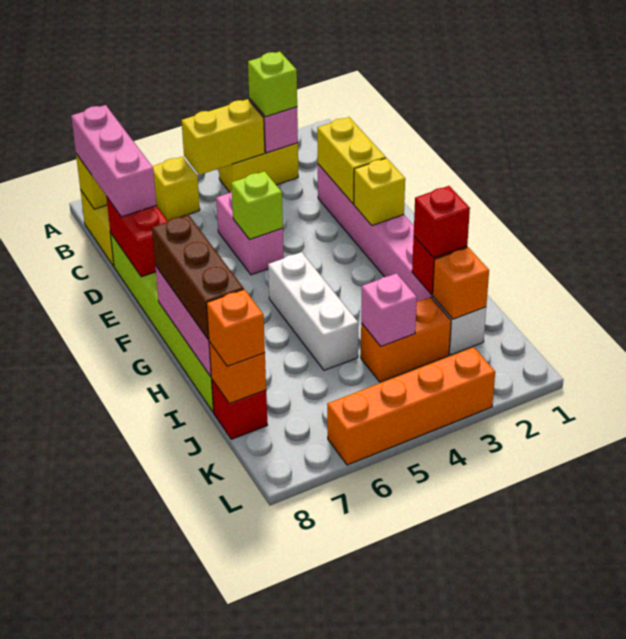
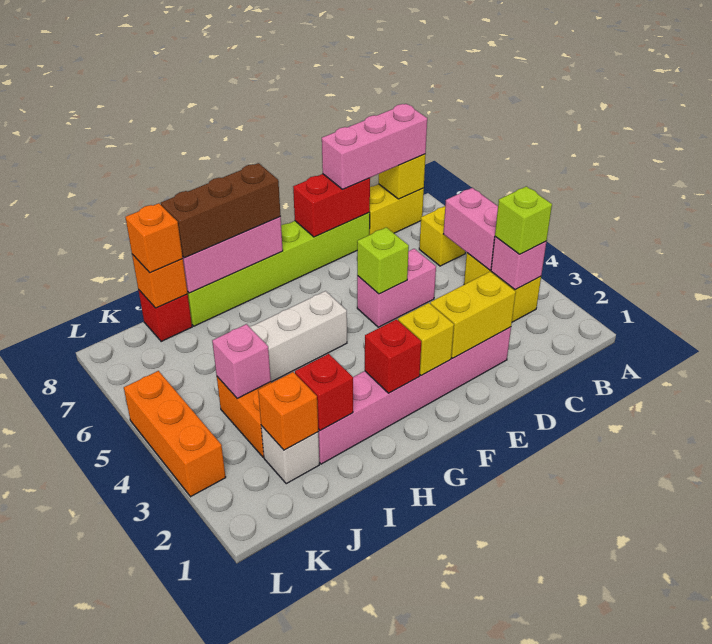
yellow brick B4:B5 level 2 -> pink brick B4:B5 level 2
red brick I2 level 3 -> red brick G2 level 2
orange brick L3:L6 level 1 -> orange brick L3:L5 level 1

